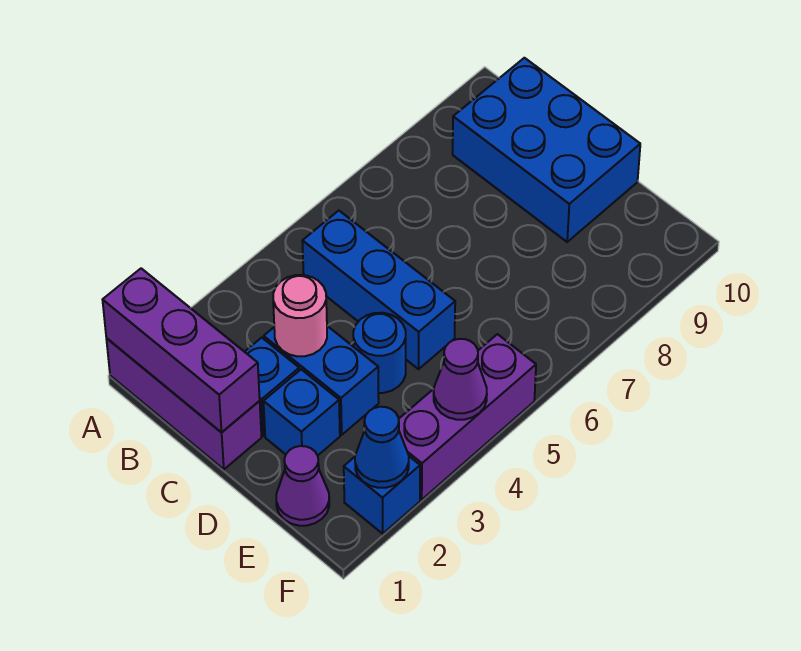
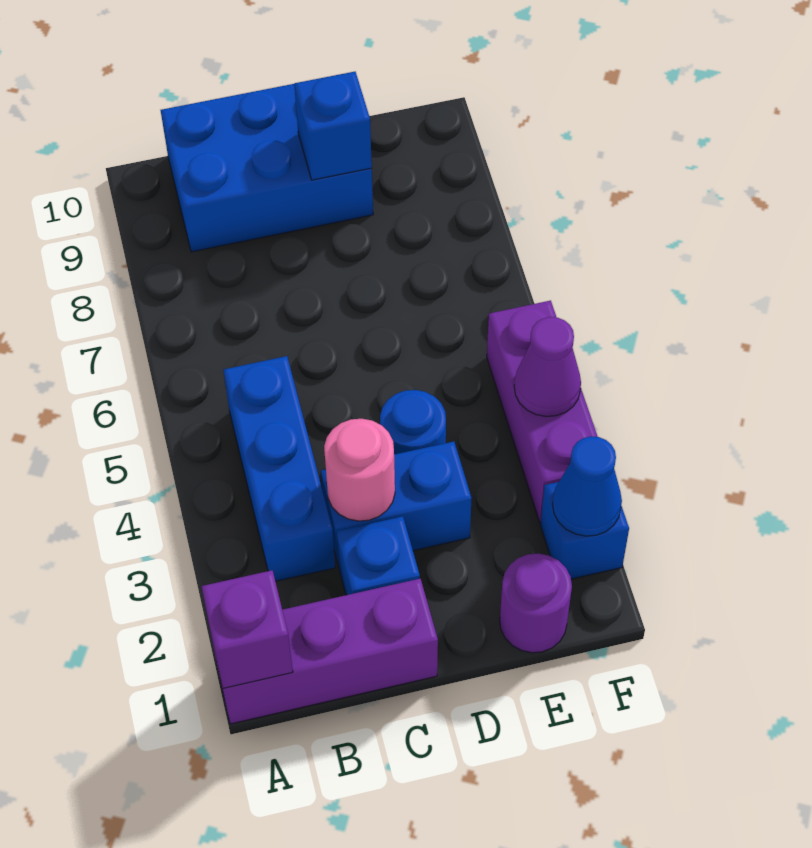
purple brick A1:C1 level 2 -> purple brick A1 level 2
blue brick B5:D5 level 1 -> blue brick B3:B5 level 1
blue brick D2 level 1 -> blue brick D9 level 2
purple cone E1 level 1 -> purple round brick E1 level 1

